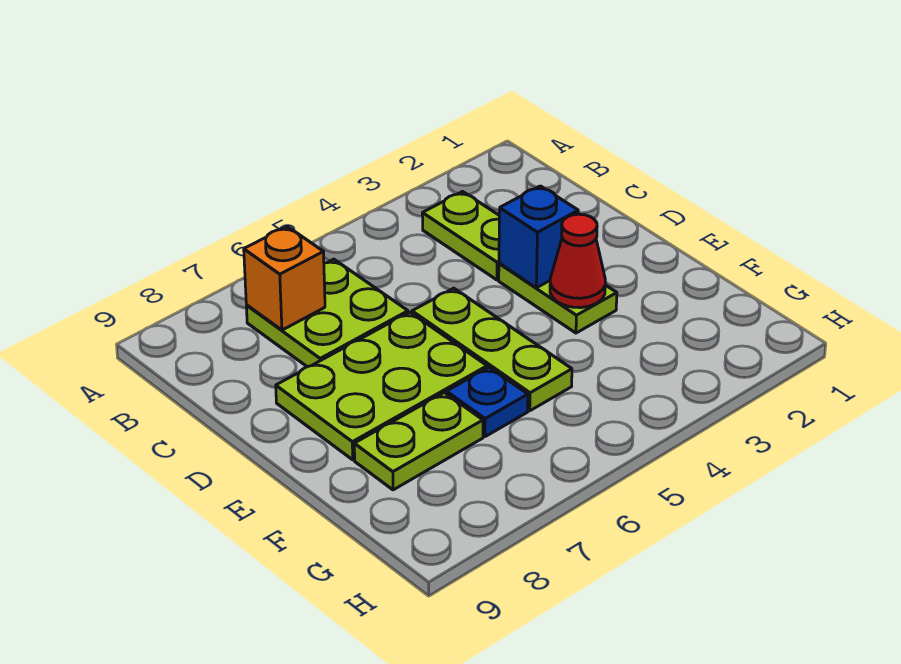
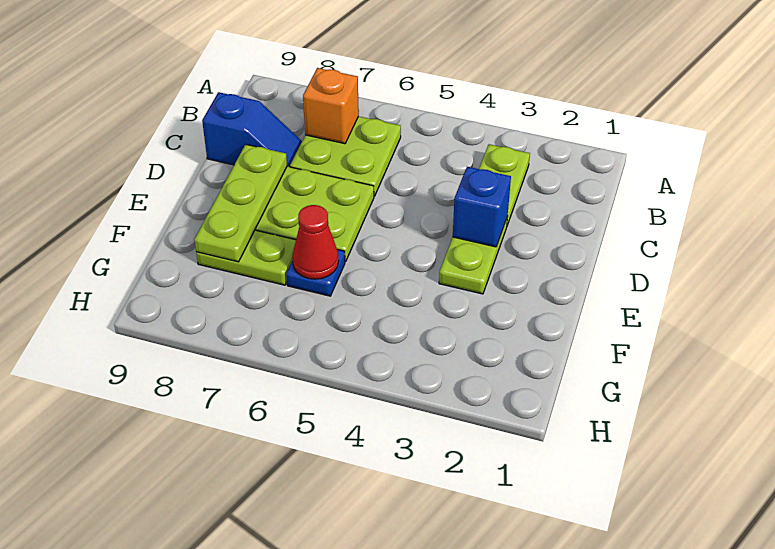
none -> blue slope C8:C9 level 1 top 9
lime plate D5:F5 level 1 -> lime plate D8:F8 level 2
red cone E3 level 2 -> red cone F6 level 2

